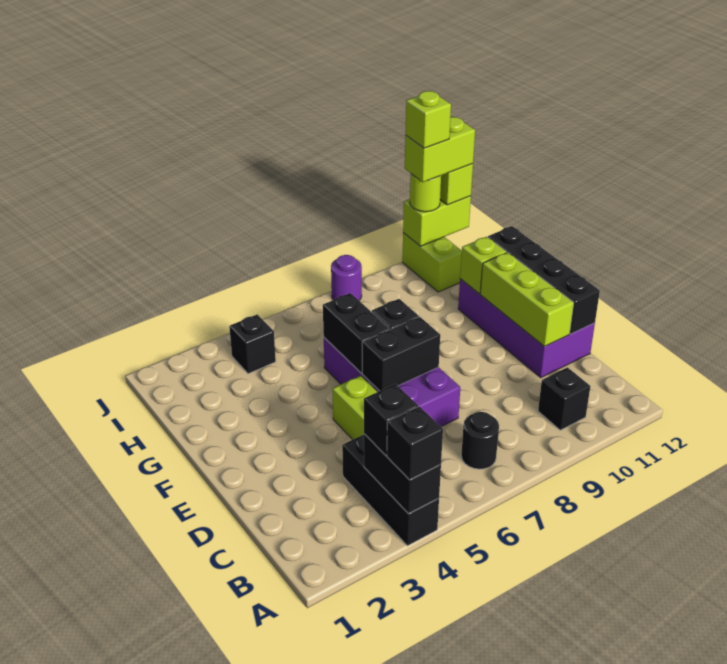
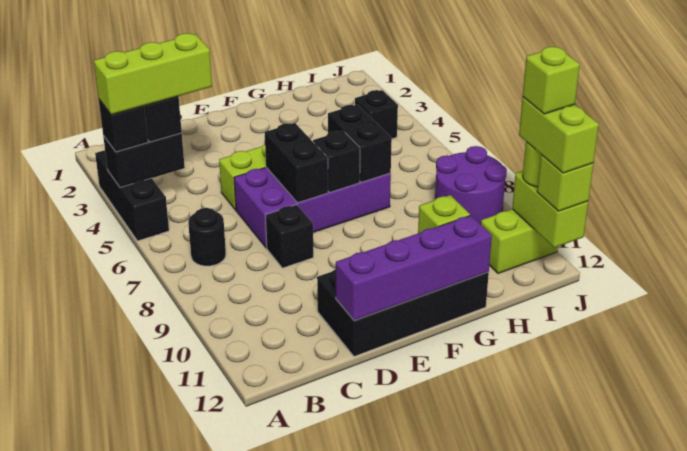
black brick A4:C4 level 1 -> black brick A3:A5 level 1
black brick B10 level 1 -> black brick D8 level 1
purple brick D11:G12 level 1 -> black brick D11:G12 level 1
lime brick D11:F11 level 2 -> lime brick A4:C4 level 4
black brick D12:G12 level 2 -> purple brick D12:G12 level 2
black brick F6:G6 level 2 -> black brick G6:G7 level 2
purple round brick J8 level 1 -> purple round brick I8:J9 level 1

